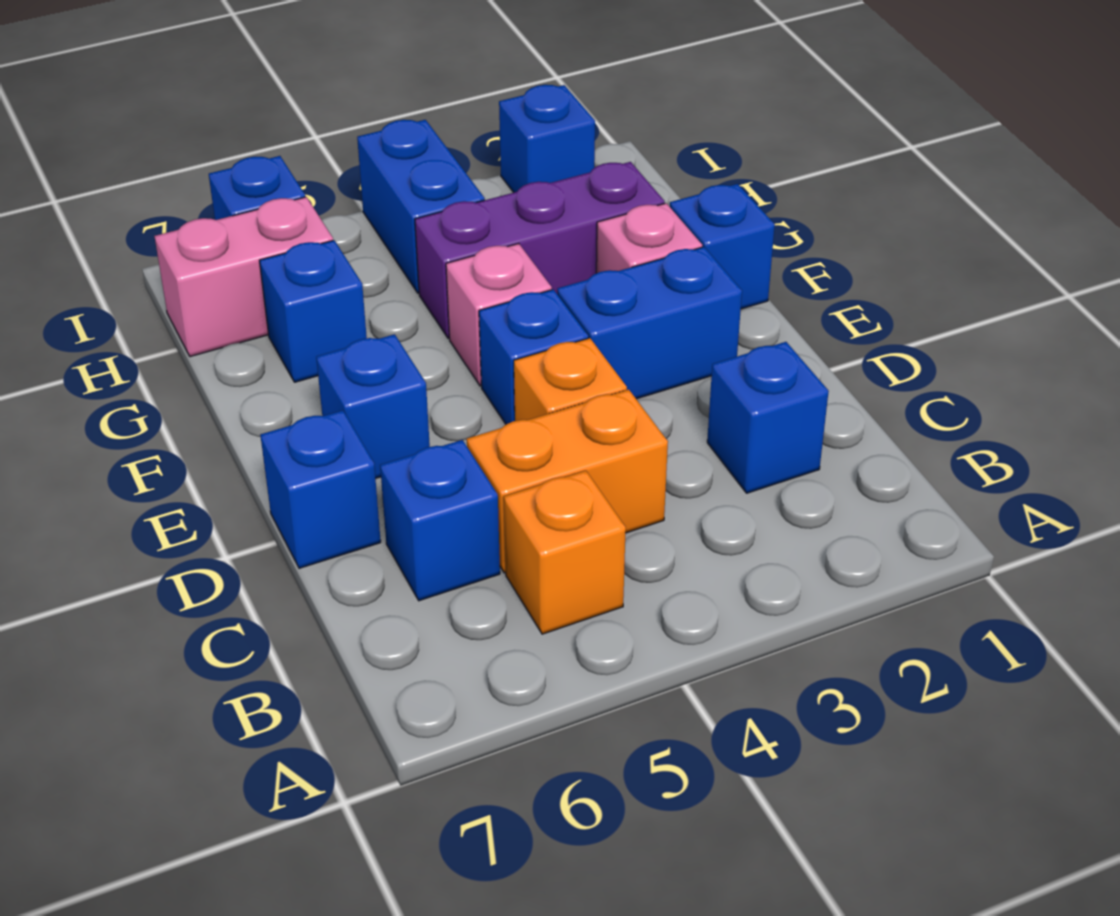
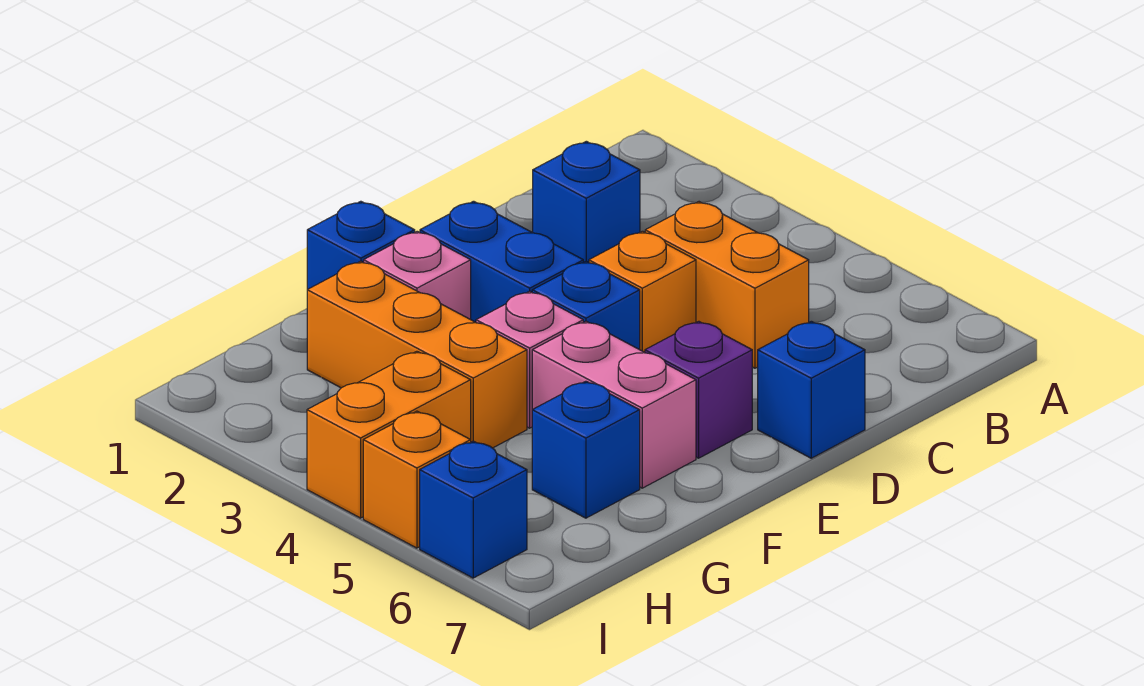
orange brick B5 level 1 -> orange brick I5 level 1
blue brick C6 level 1 -> none
blue brick E6 level 1 -> purple brick E6 level 1
purple brick G2:G4 level 1 -> orange brick G2:G4 level 1
blue brick H4:I4 level 1 -> orange brick H4:I4 level 1
pink brick H6:H7 level 1 -> pink brick F5:F6 level 1
blue brick I2 level 1 -> none

